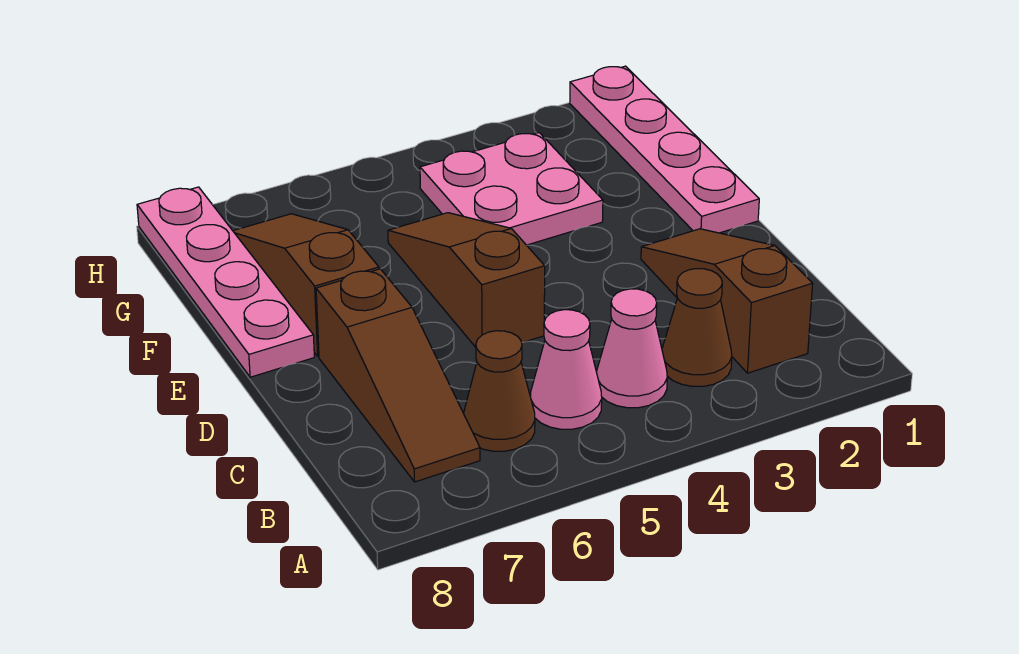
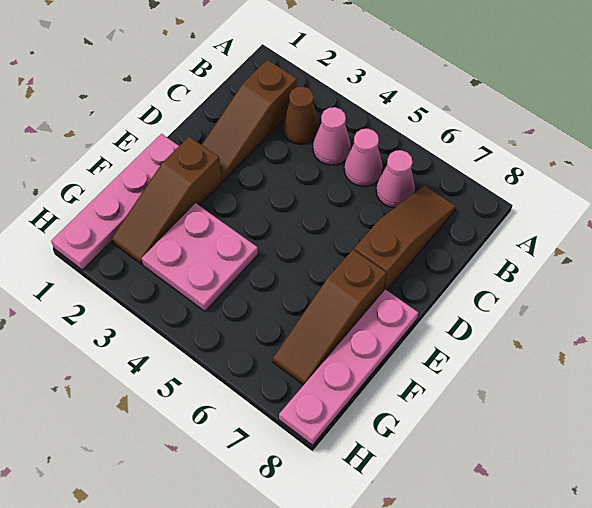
brown cone B6 level 1 -> pink cone B6 level 1
brown slope D5:F5 level 1 top D -> brown slope E2:G2 level 1 top E

